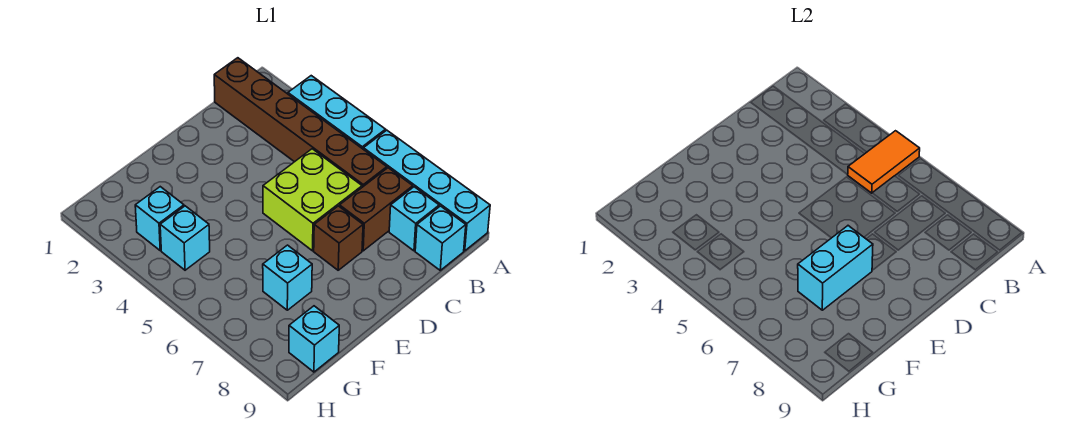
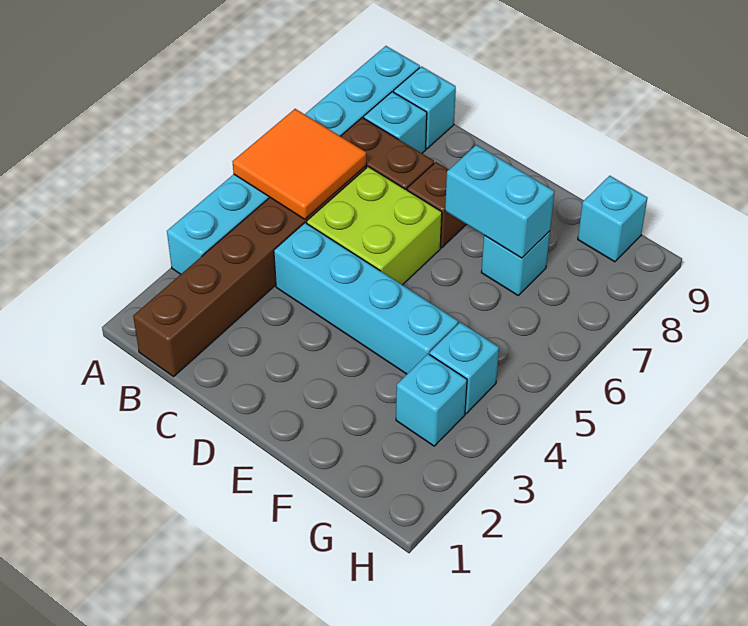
orange tile A5:B5 level 2 -> orange tile A5:B6 level 2
none -> cyan brick C4:F4 level 1

